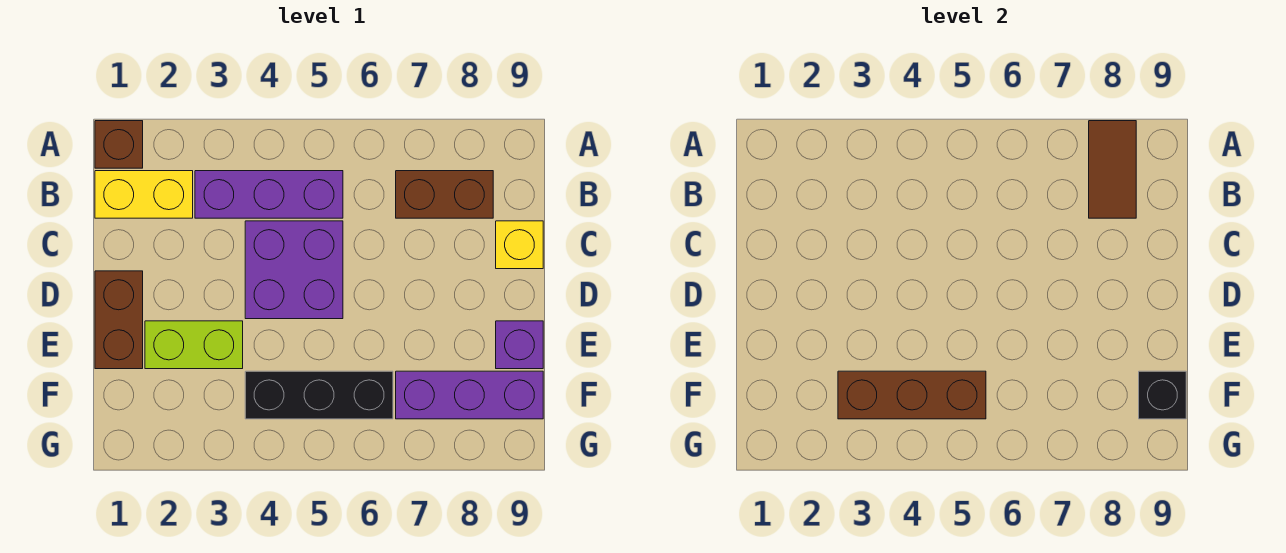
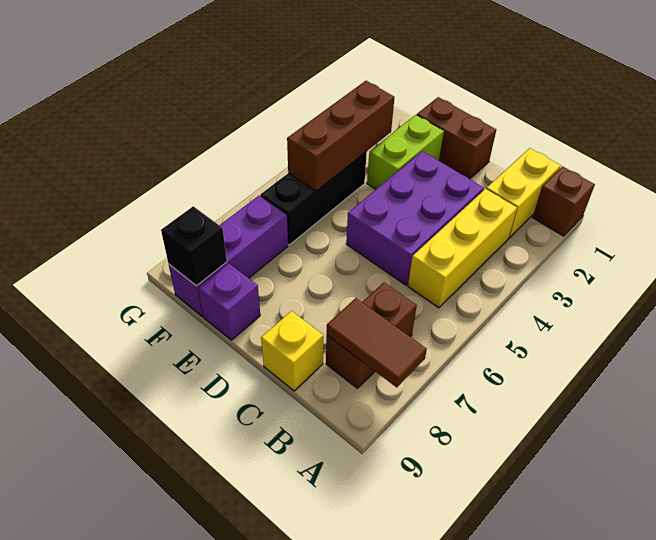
purple brick B3:B5 level 1 -> yellow brick B3:B5 level 1
purple brick C4:D5 level 1 -> purple brick C3:D5 level 1

